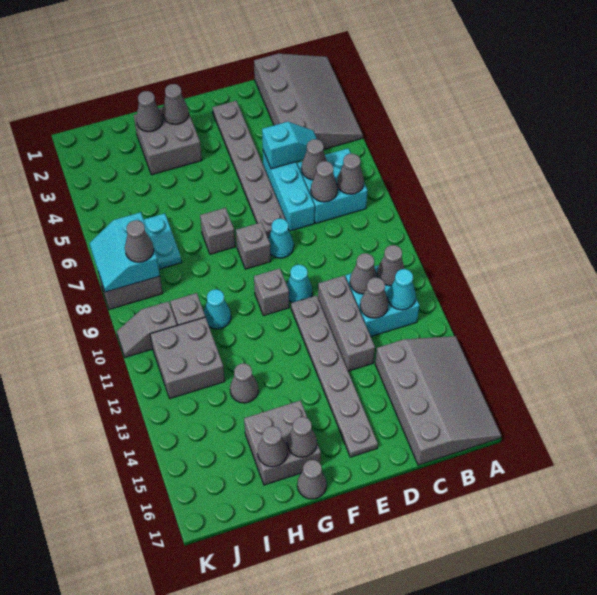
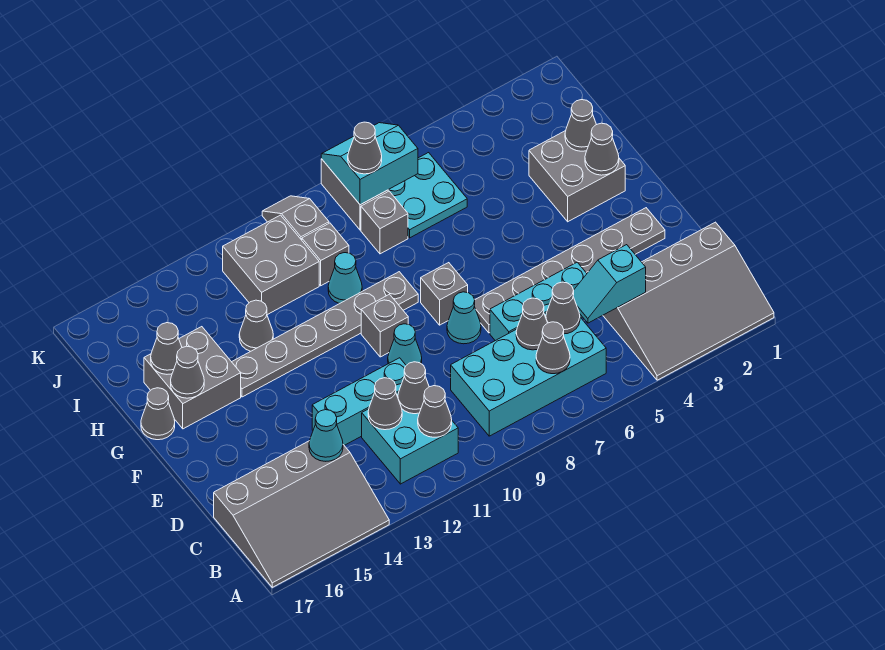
cyan brick B6:C7 level 1 -> cyan brick B6:C9 level 1
cyan cone B12 level 2 -> cyan cone C14 level 2
cyan slope C5:D5 level 2 top D -> cyan slope C4:C5 level 2 top 4
grey brick D11:D13 level 1 -> cyan brick D11:D13 level 1
grey plate E11:E16 level 1 -> grey plate G9:G14 level 1
grey brick G7 level 1 -> grey brick I8 level 1

